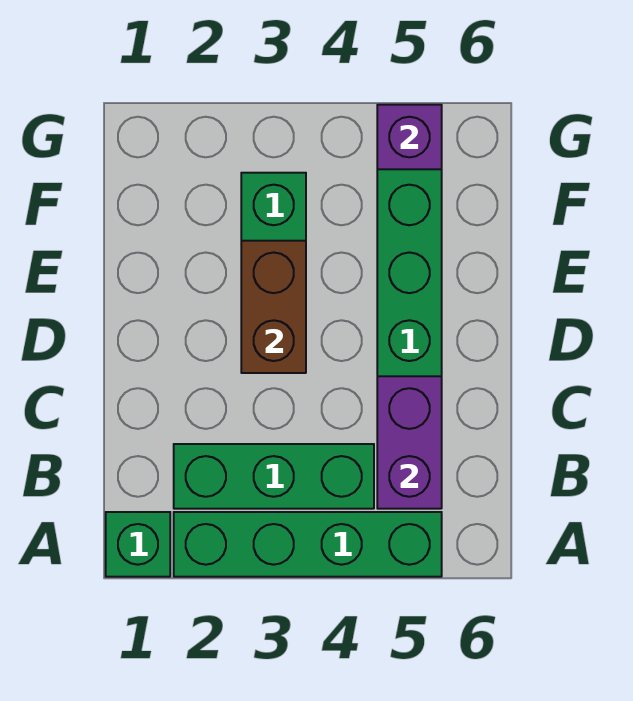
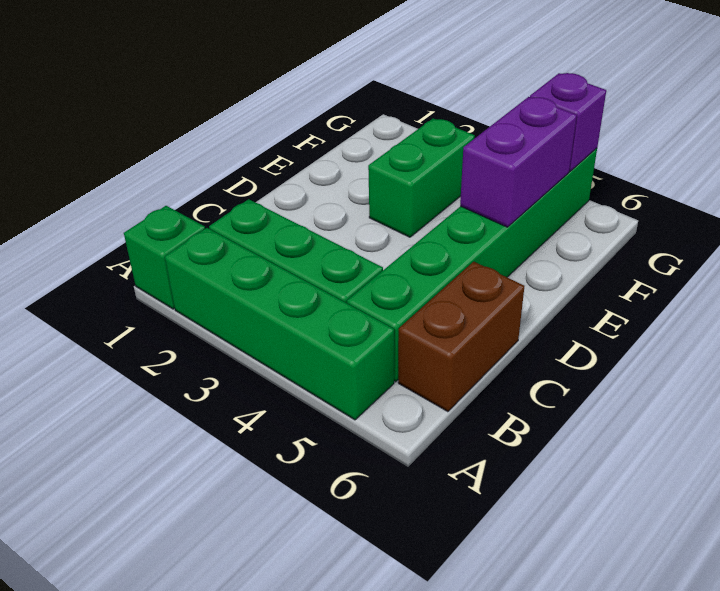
purple brick B5:C5 level 2 -> purple brick E5:F5 level 2
brown brick D3:E3 level 2 -> brown brick B6:C6 level 1

